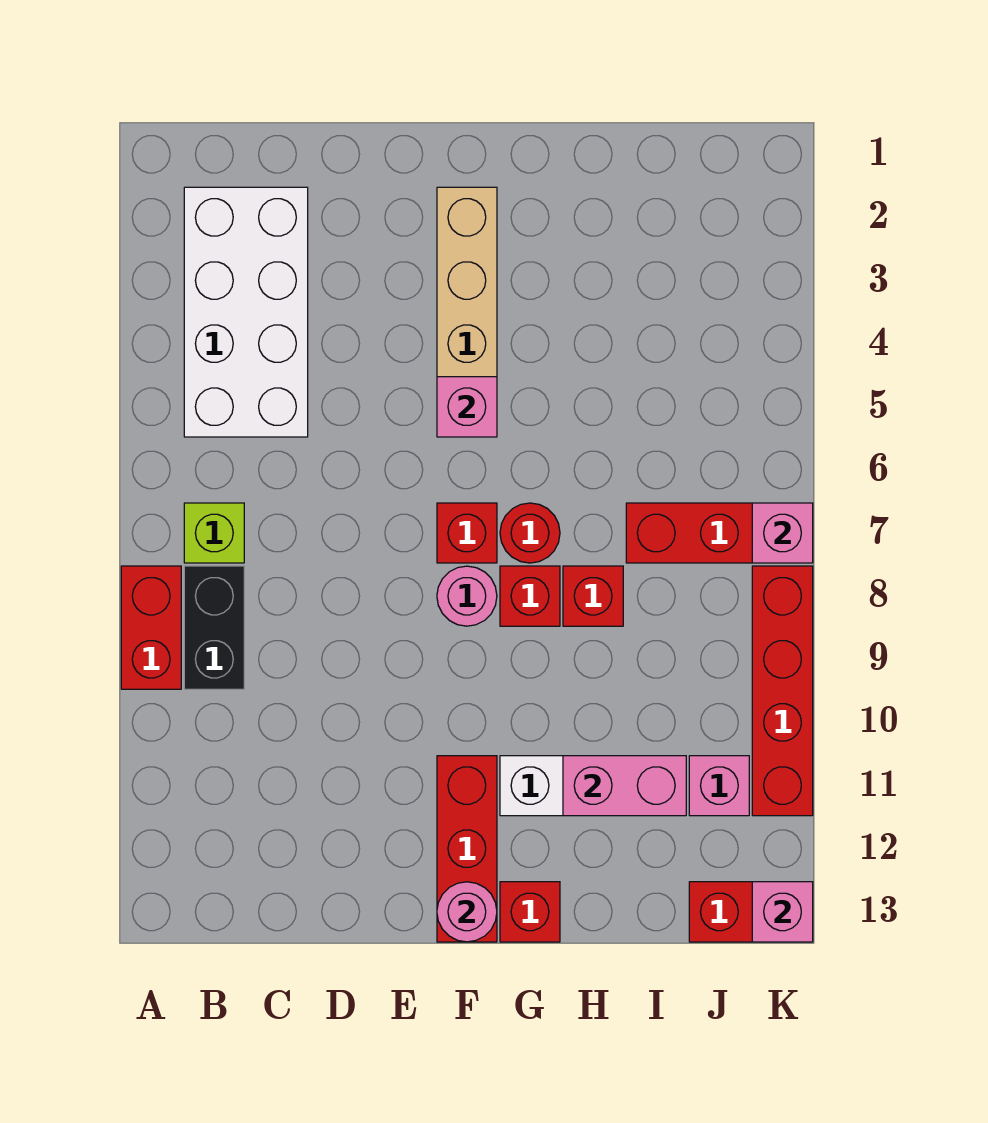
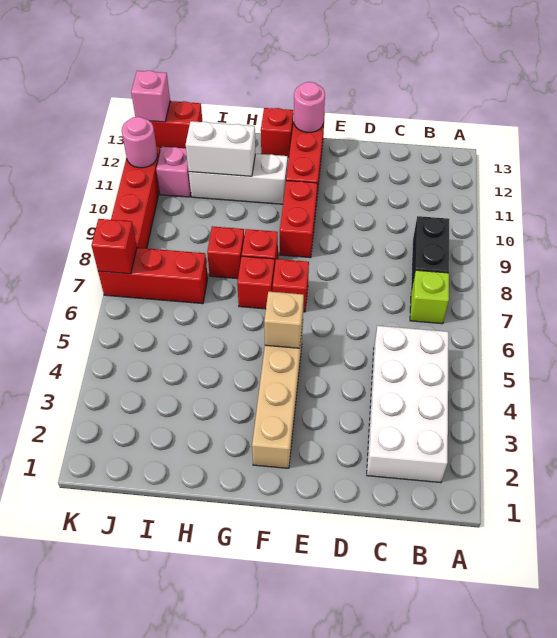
red brick A8:A9 level 1 -> red brick F9:F10 level 1
pink brick F5 level 2 -> tan brick F5 level 2
pink round brick F8 level 1 -> pink round brick K11 level 2
red round brick G7 level 1 -> red brick G7 level 1
pink brick H11:I11 level 2 -> white brick H11:I11 level 2
pink brick K7 level 2 -> red brick K7 level 2

